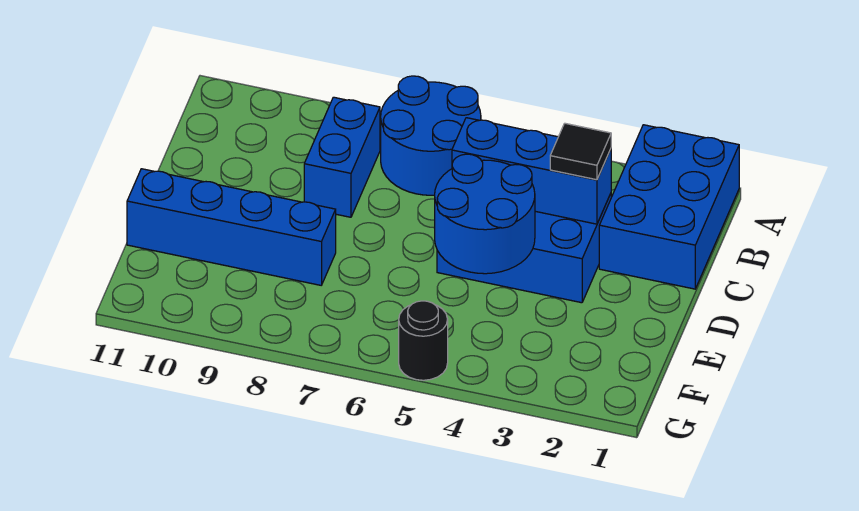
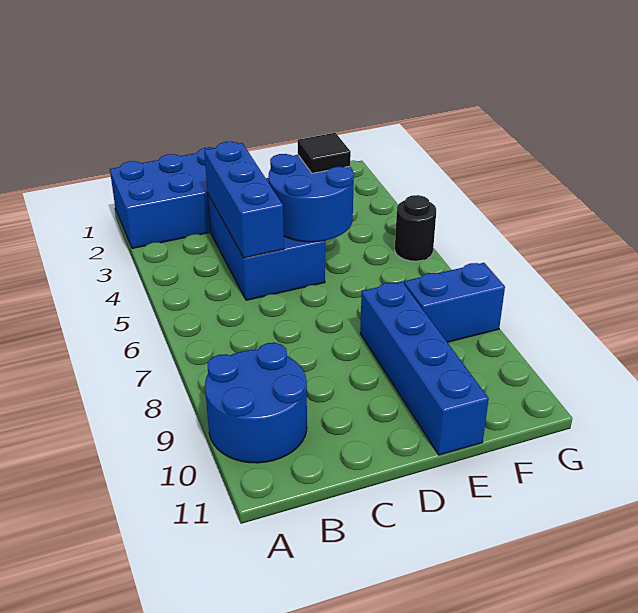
blue round brick A6:B7 level 1 -> blue round brick A9:B10 level 1
blue brick B8:C8 level 1 -> blue brick F8:G8 level 1
black tile C3 level 3 -> black tile E4 level 3

